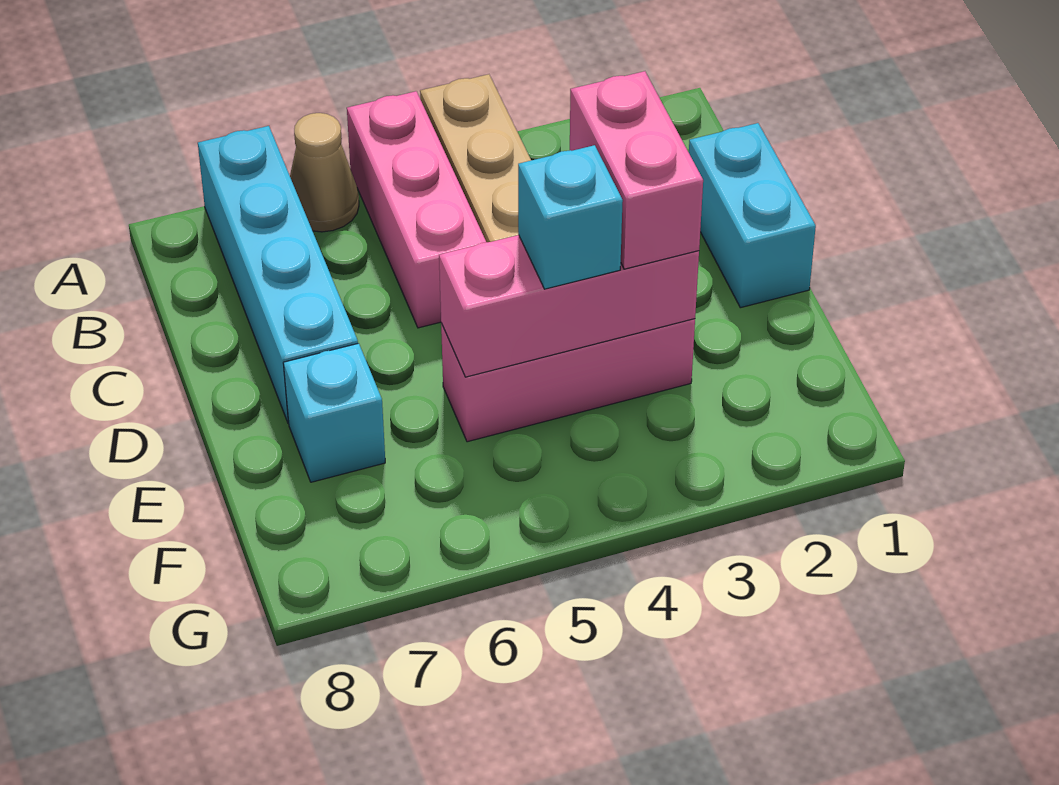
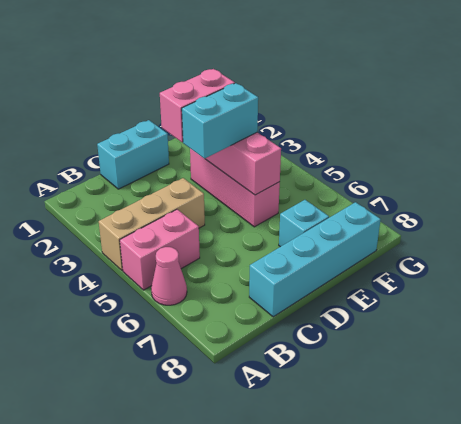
pink brick A5:C5 level 1 -> pink brick A5:B5 level 1
tan cone A6 level 1 -> pink cone A6 level 1
cyan brick A7:D7 level 1 -> cyan brick C8:F8 level 1
cyan brick E4 level 3 -> cyan brick D4:E4 level 3

